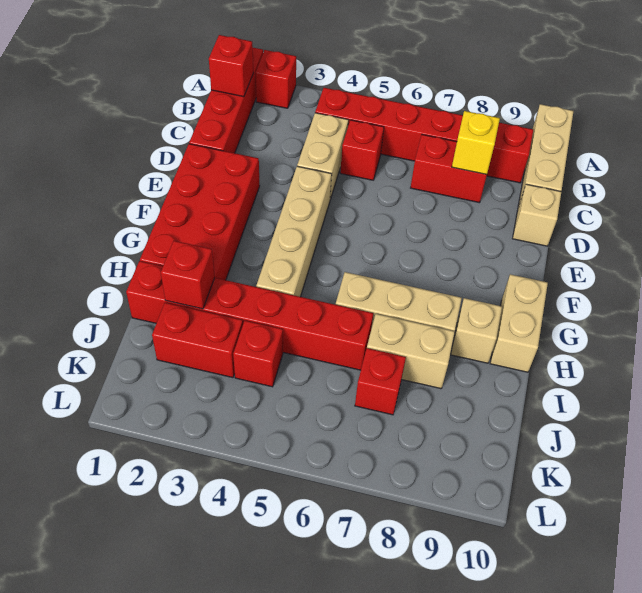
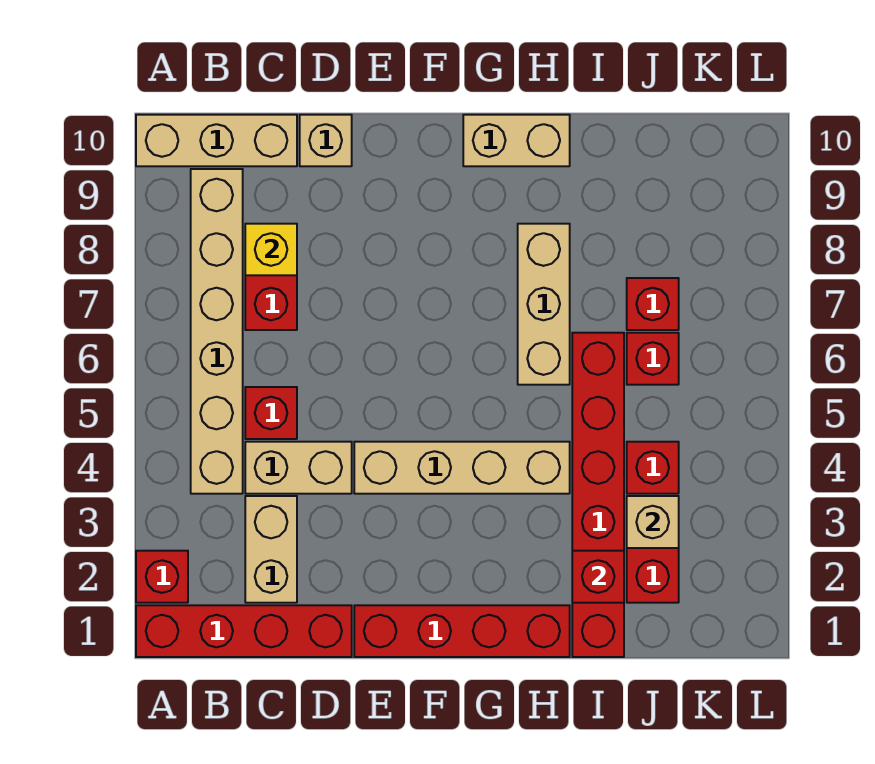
red brick B1 level 2 -> red brick J6 level 1
red brick B4:B9 level 1 -> tan brick B4:B9 level 1
red brick E1:H2 level 1 -> red brick E1:H1 level 1
tan brick H9 level 1 -> tan brick J3 level 2
tan brick I7:I8 level 1 -> tan brick C2:C3 level 1

